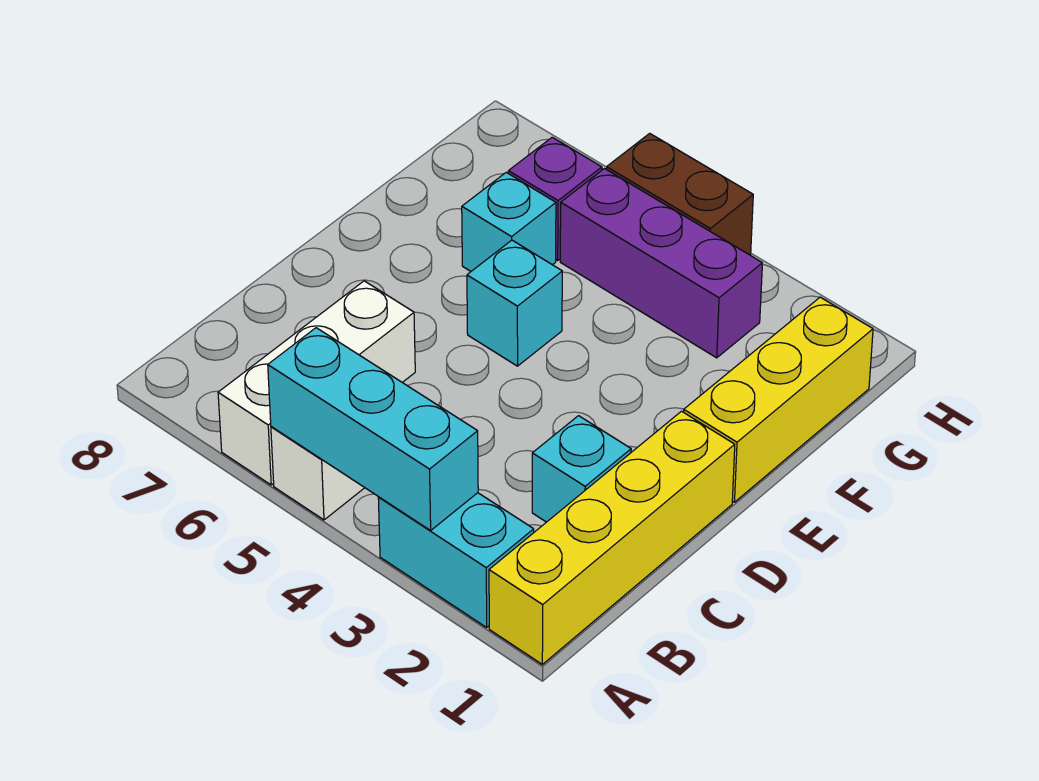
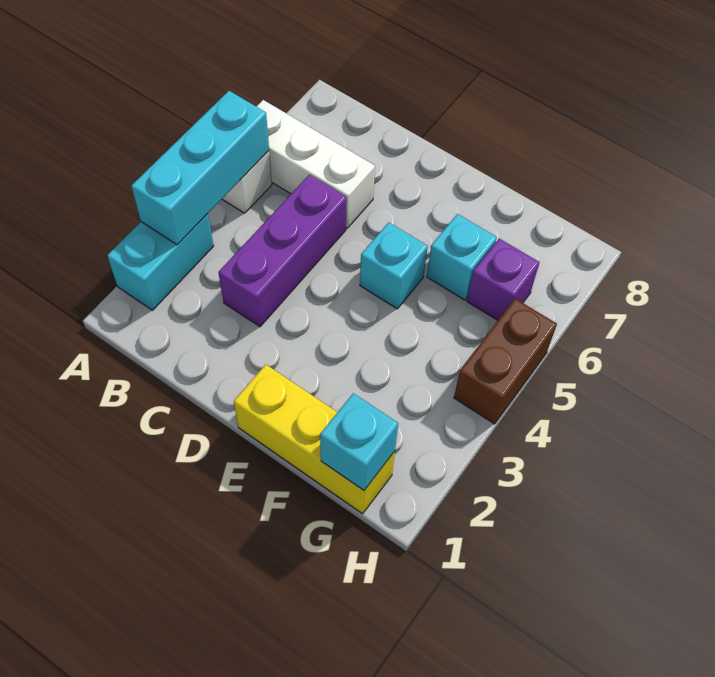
yellow brick A1:D1 level 1 -> none
cyan brick C2 level 1 -> cyan brick G1 level 2
purple brick G3:G5 level 1 -> purple brick C3:C5 level 1

